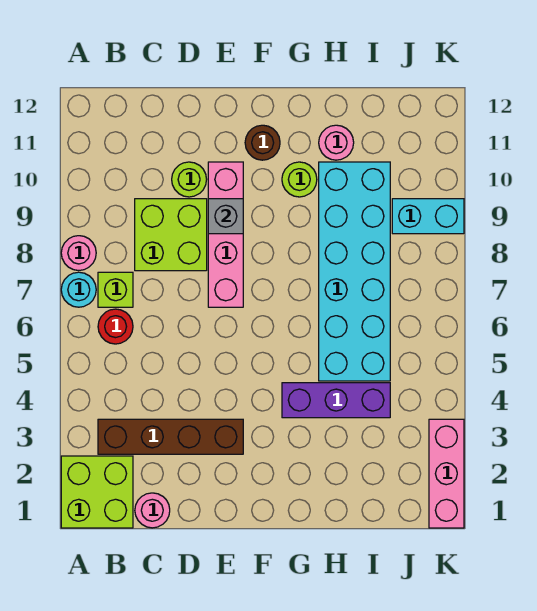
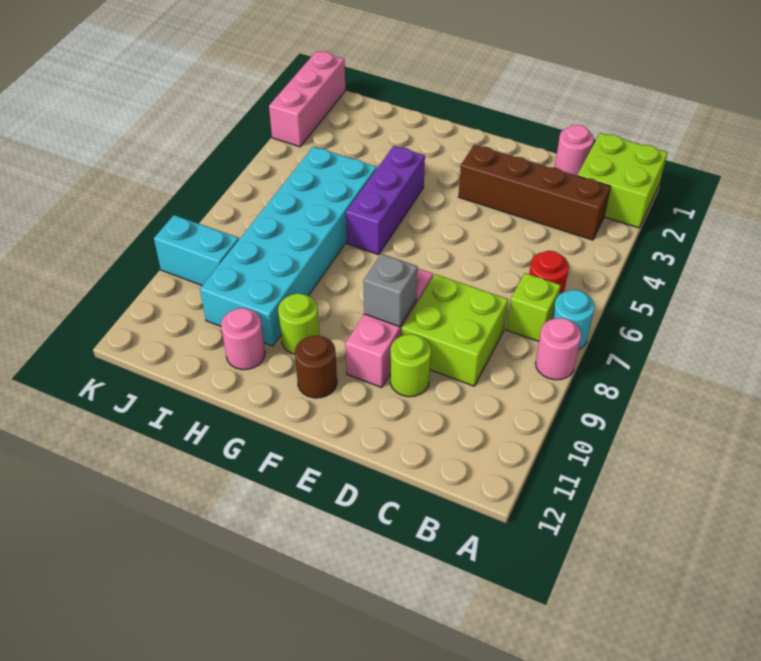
pink brick E7:E10 level 1 -> pink brick E8:E10 level 1
purple brick G4:I4 level 1 -> purple brick G4:G6 level 1

